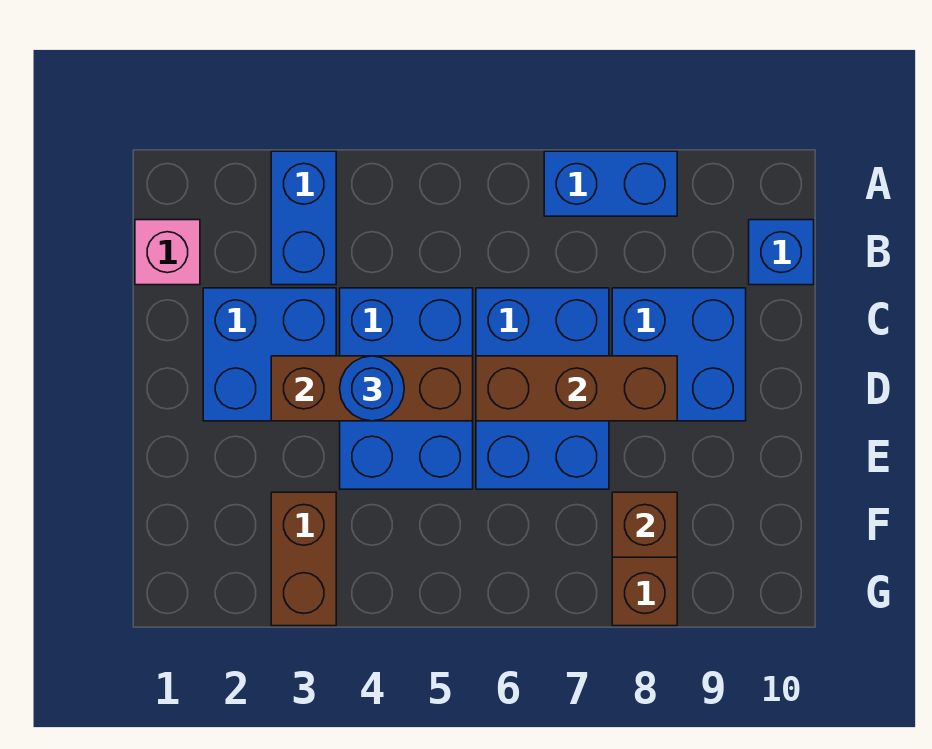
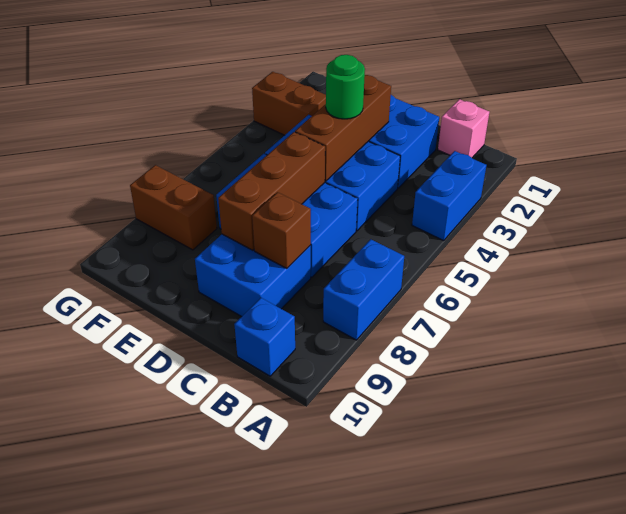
blue brick A3:B3 level 1 -> blue brick A3:A4 level 1
blue round brick D4 level 3 -> green round brick D4 level 3
brown brick F8 level 2 -> brown brick C8 level 2

